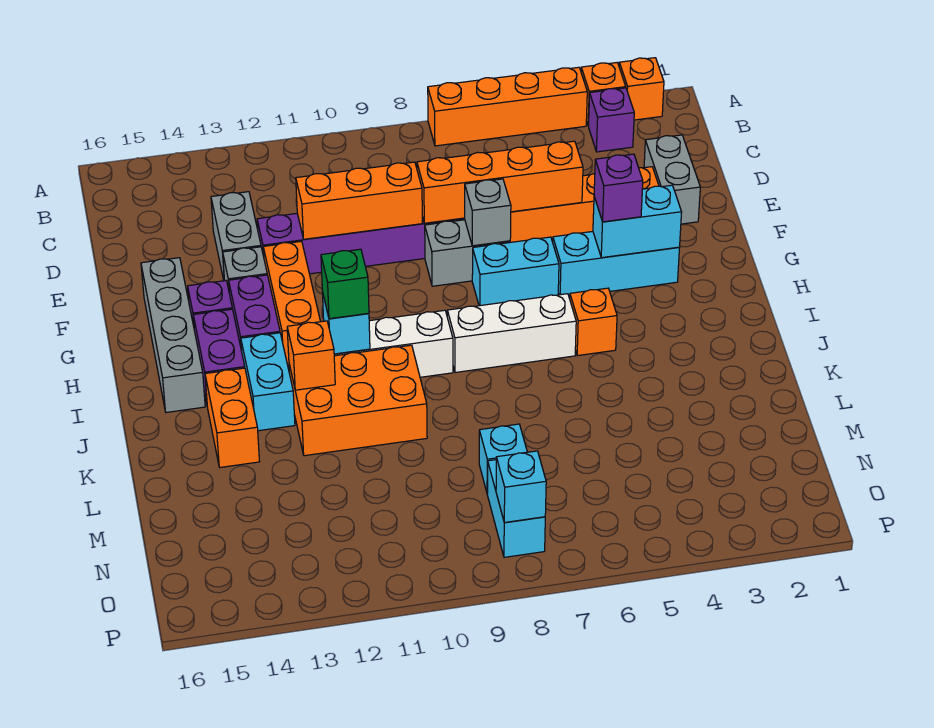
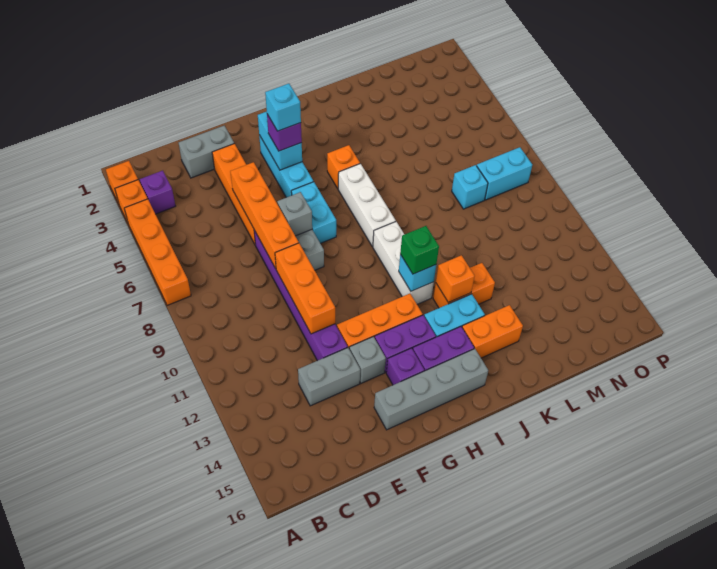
orange brick J10:K12 level 1 -> orange brick J12:K12 level 1
cyan brick O8 level 2 -> cyan brick G4 level 4

